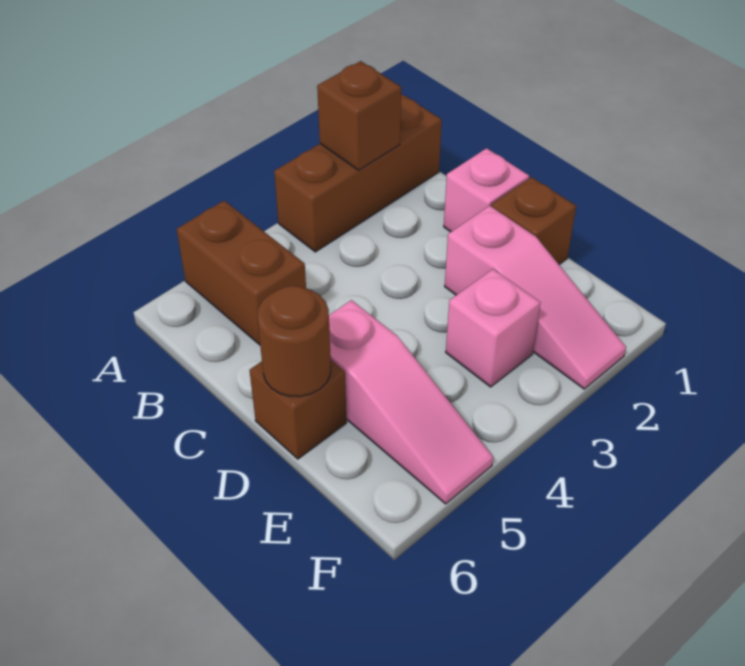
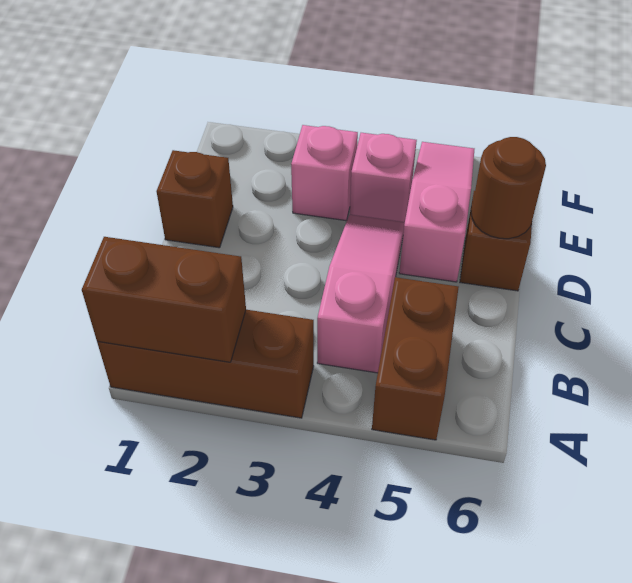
brown brick A2 level 2 -> brown brick A1:A2 level 2
pink brick C1 level 1 -> pink brick E4 level 1
pink slope D2:F2 level 1 top D -> pink slope B4:D4 level 1 top B

